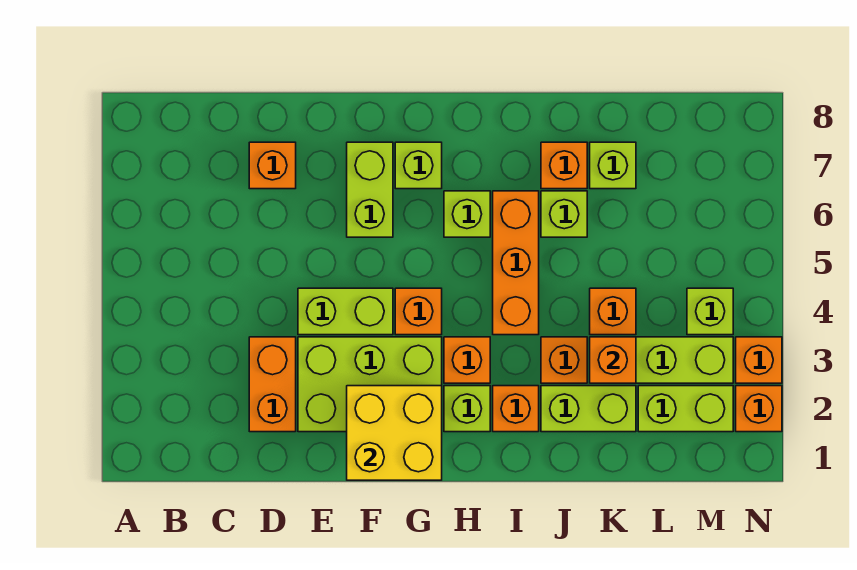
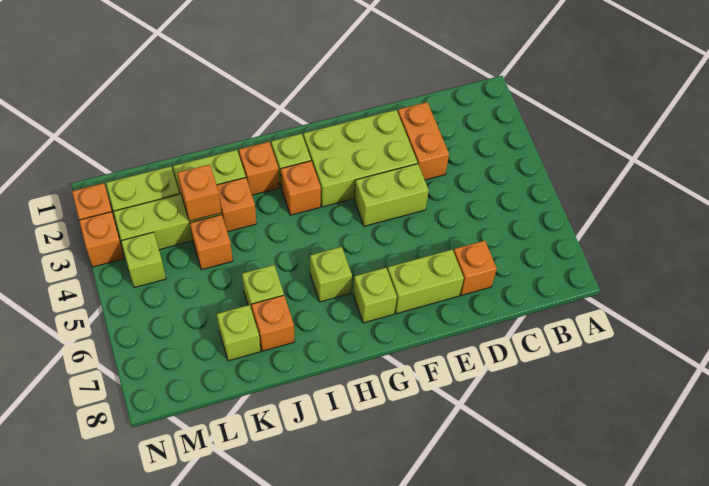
yellow brick F1:G2 level 2 -> none
lime brick F6:F7 level 1 -> lime brick E7:F7 level 1
orange brick G4 level 1 -> none
orange brick I4:I6 level 1 -> none

